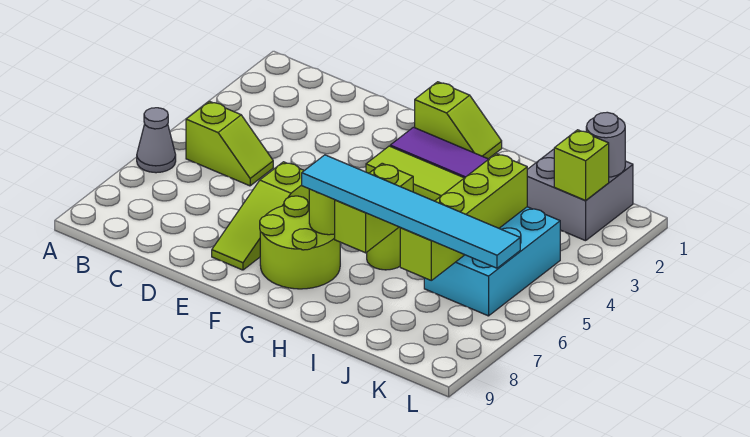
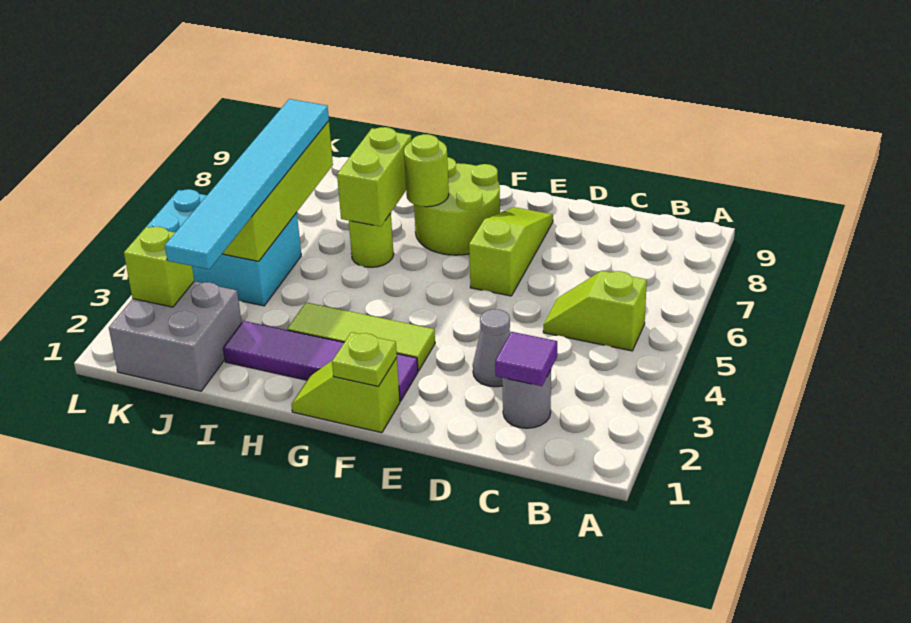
grey cone A6 level 1 -> grey cone D3 level 1
none -> purple tile C2 level 2
none -> lime plate F1 level 2
cyan tile G7:L7 level 3 -> cyan tile J2:J7 level 3
cyan brick J4:K6 level 1 -> cyan brick J4:L5 level 1
grey round brick K1 level 2 -> grey round brick C2 level 1

